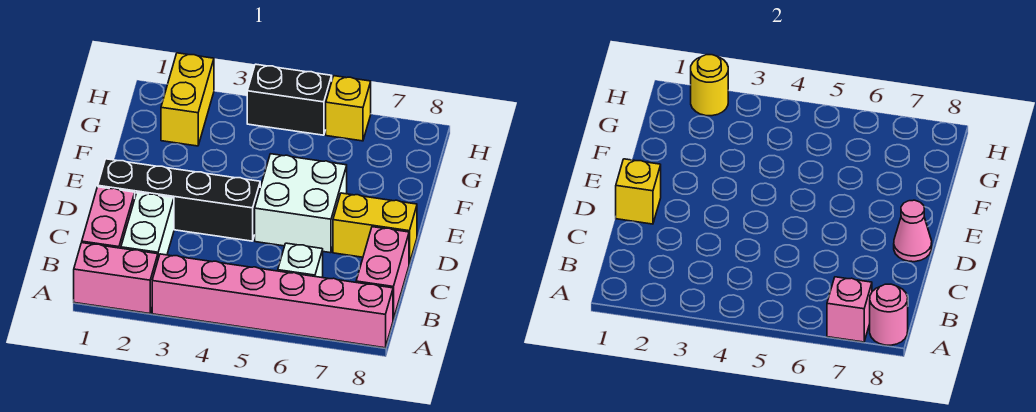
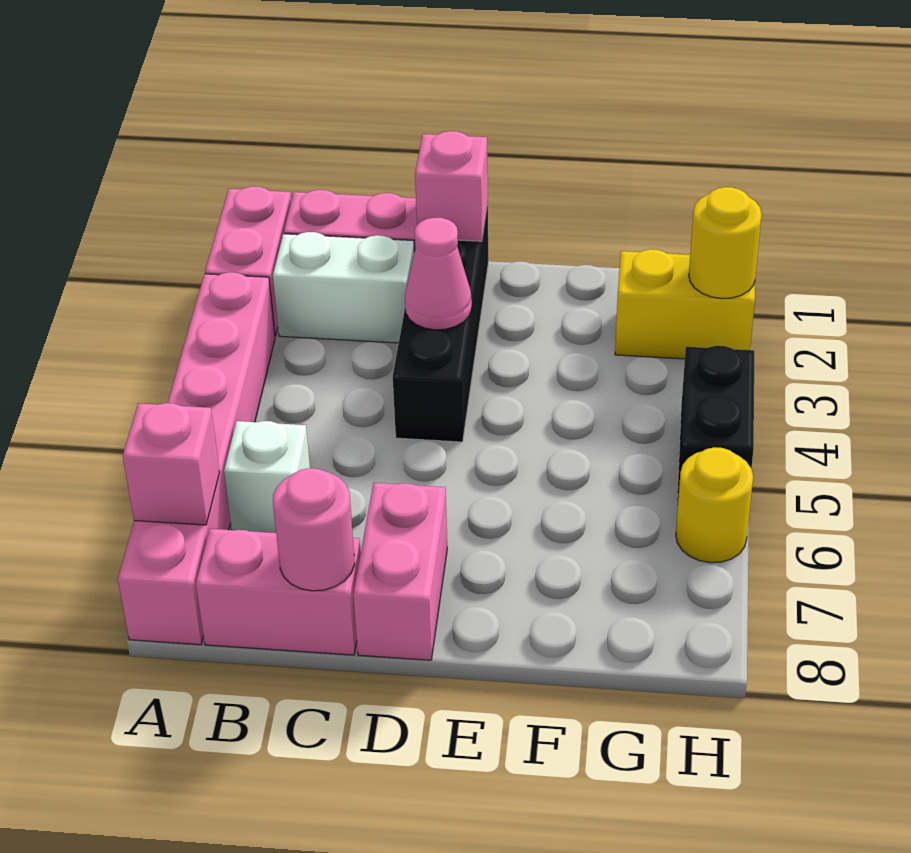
pink round brick A8 level 2 -> pink round brick C8 level 2
yellow brick D1 level 2 -> pink brick D1 level 2
white brick D5:E6 level 1 -> none
yellow brick D7:D8 level 1 -> pink brick D7:D8 level 1
pink cone D8 level 2 -> pink cone D3 level 2
yellow brick H6 level 1 -> yellow round brick H6 level 1

